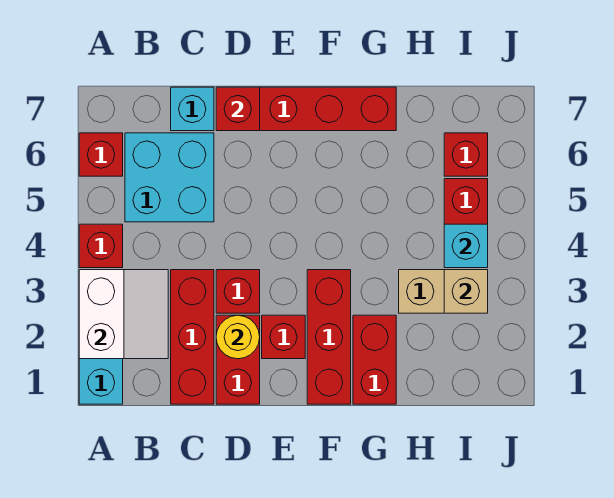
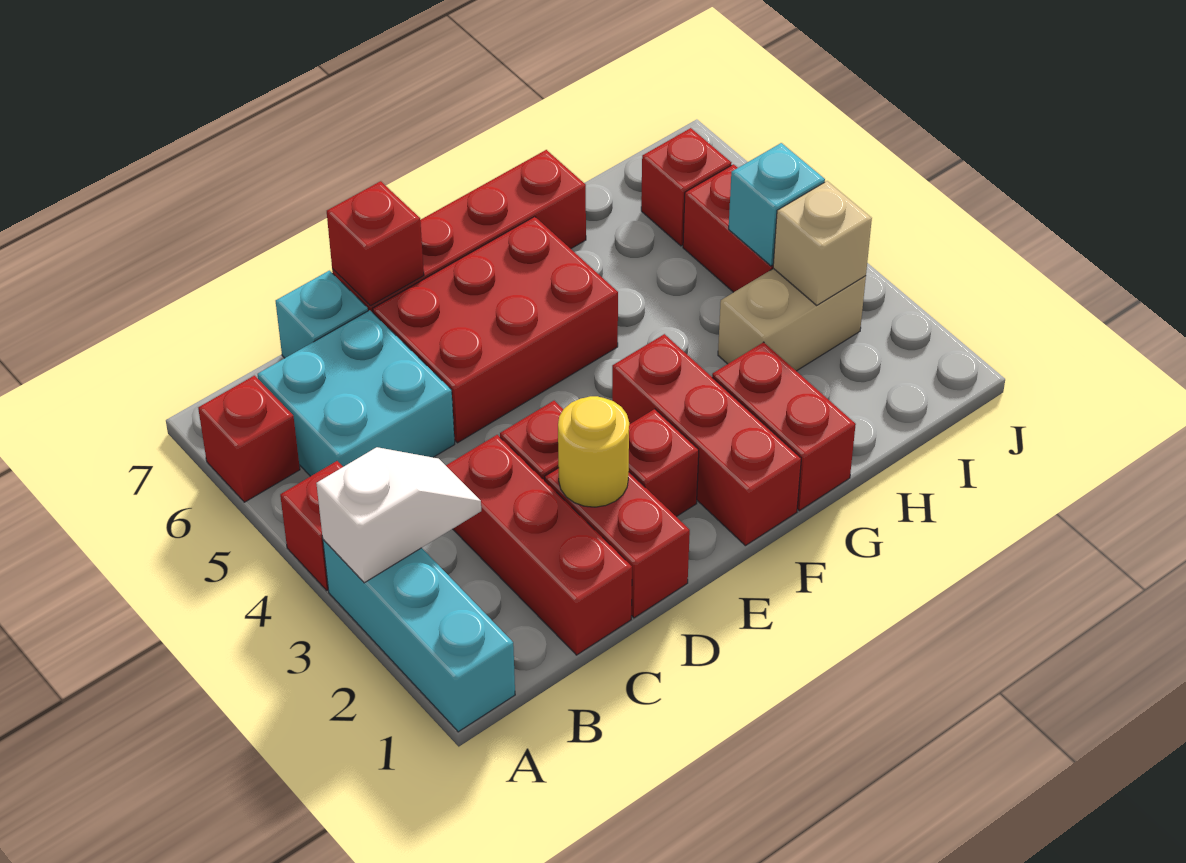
white slope A2:B3 level 2 top A -> white slope A3:B3 level 2 top A
none -> red brick D5:F6 level 1

